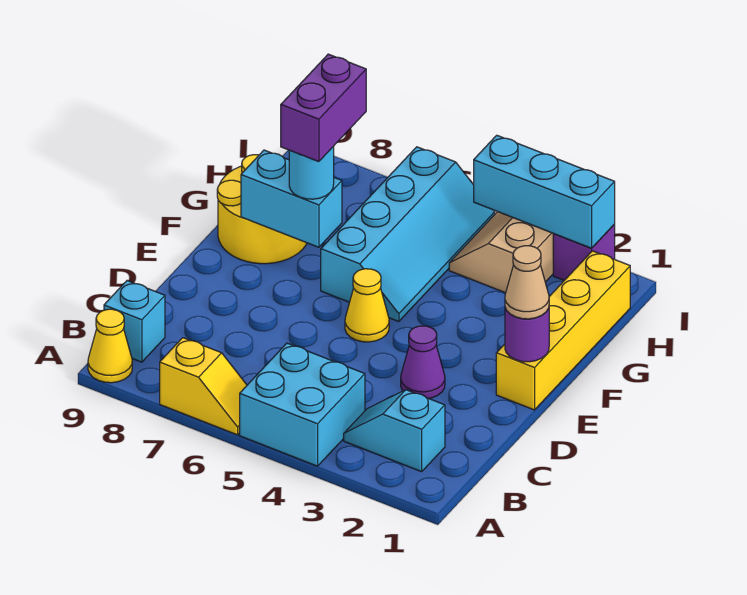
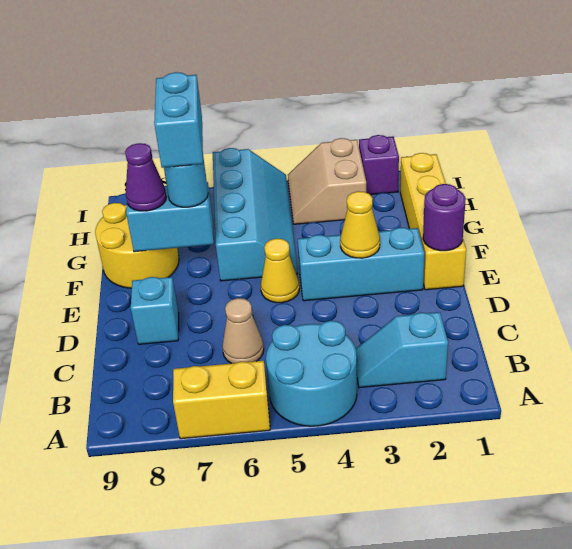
cyan brick A4:B5 level 1 -> cyan round brick A4:B5 level 1
yellow slope A6:A7 level 1 top 7 -> yellow brick A6:A7 level 1
yellow cone A9 level 1 -> yellow cone E3 level 2
cyan brick B9 level 1 -> cyan brick D8 level 1
purple cone D3 level 1 -> purple cone F8 level 3
tan cone E1 level 3 -> tan cone C6 level 1
purple brick F7:G7 level 4 -> cyan brick F7:G7 level 4
cyan brick I2:I4 level 2 -> cyan brick E2:E4 level 1

